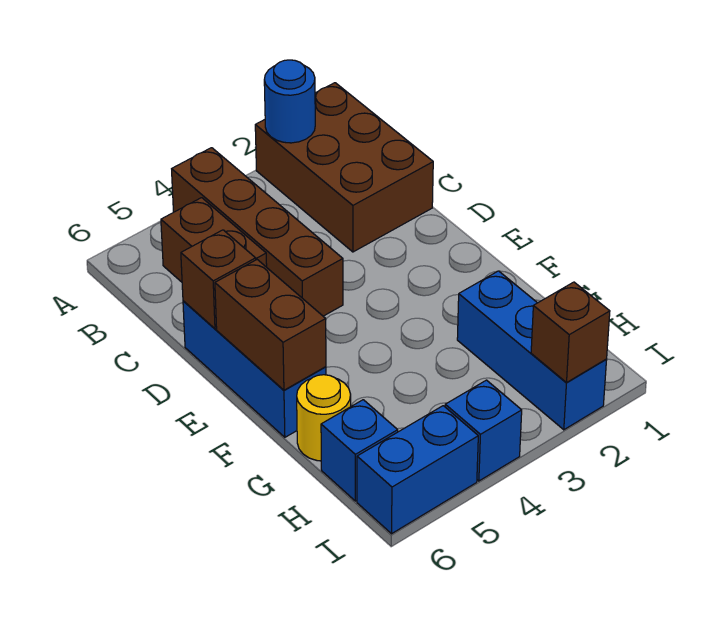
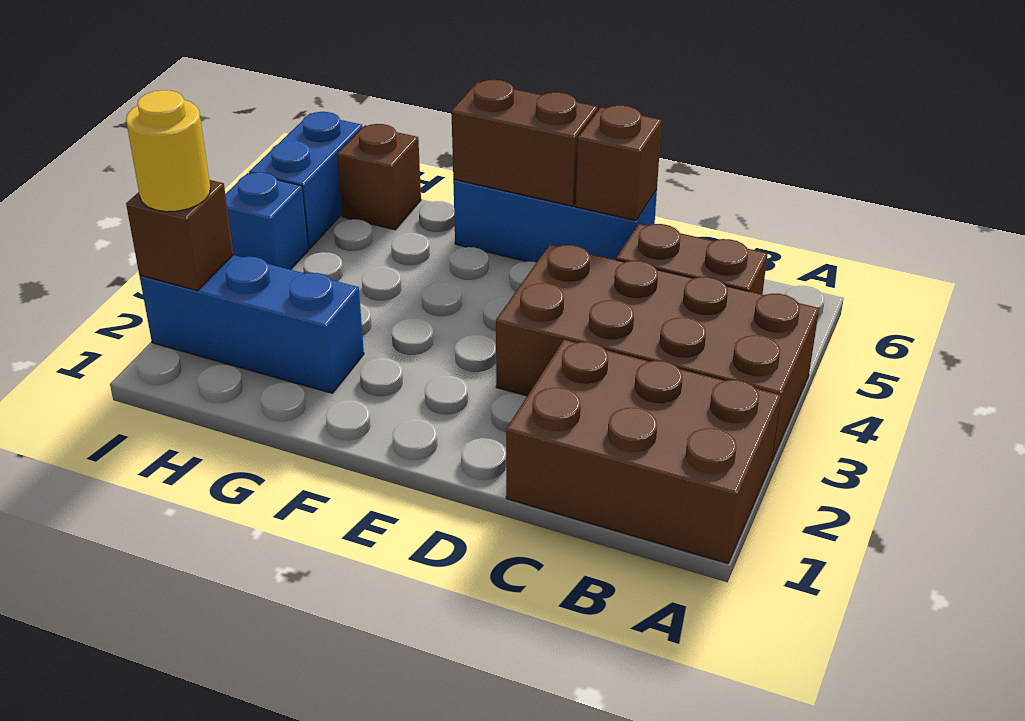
blue round brick A2 level 2 -> none
brown brick A4:D4 level 1 -> brown brick A3:D4 level 1
yellow round brick G6 level 1 -> yellow round brick I2 level 3
blue brick H6 level 1 -> brown brick H6 level 1

